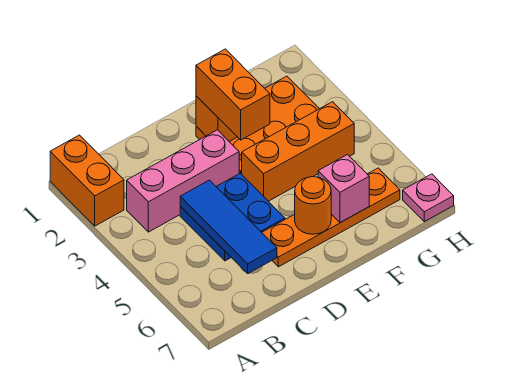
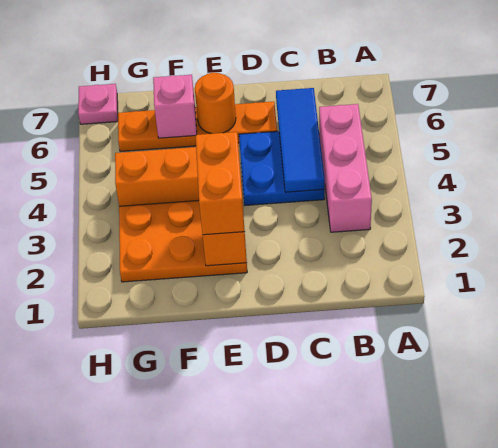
orange brick A1:A2 level 1 -> none
pink brick B3:D3 level 1 -> pink brick B3:B5 level 1

